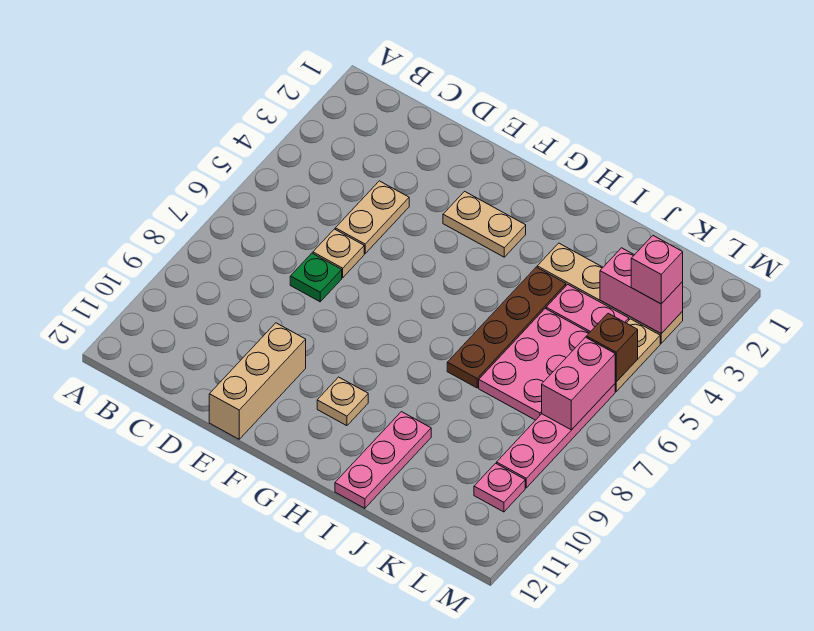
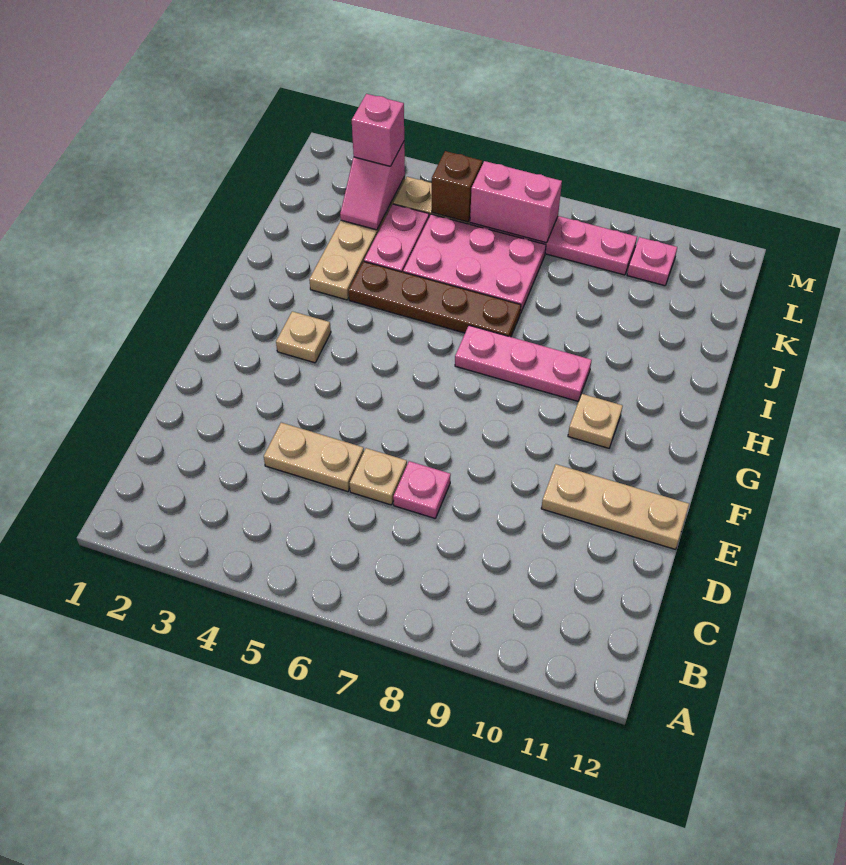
green plate D7 level 1 -> pink plate D7 level 1
tan brick E10:E12 level 1 -> tan plate E10:E12 level 1
tan plate F3:G3 level 1 -> tan plate G3 level 1
pink plate I10:I12 level 1 -> pink plate H7:H9 level 1
pink brick K3:L3 level 2 -> pink slope K3:L3 level 2 top L

